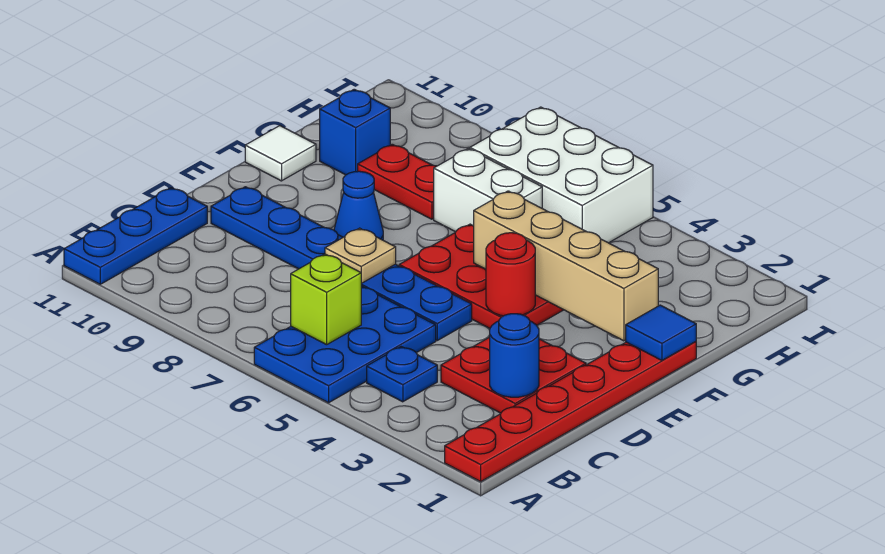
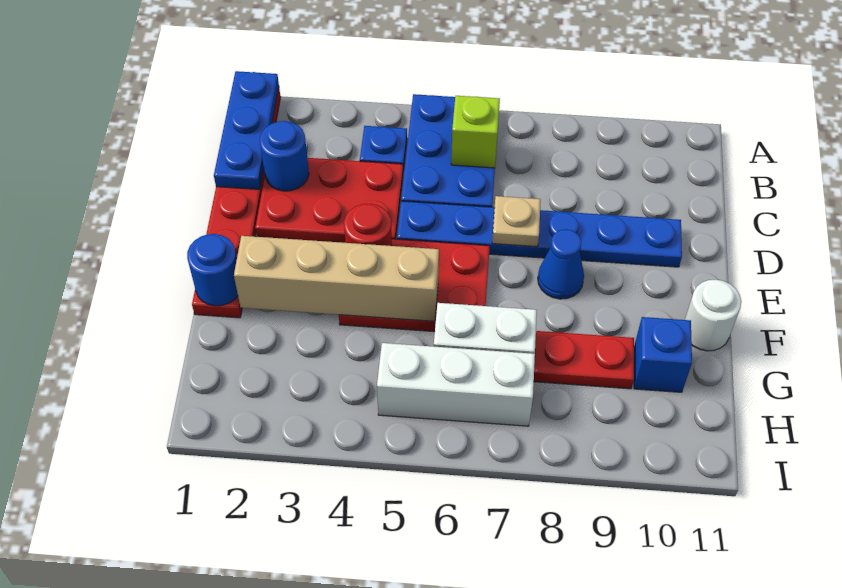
blue plate A11:C11 level 1 -> blue plate A1:C1 level 2
red plate C2:D3 level 1 -> red plate C2:D4 level 1
blue tile F1 level 2 -> blue round brick F1 level 2
white tile F11 level 1 -> white round brick F11 level 1
white brick H5:I7 level 1 -> white brick H5:H7 level 1

